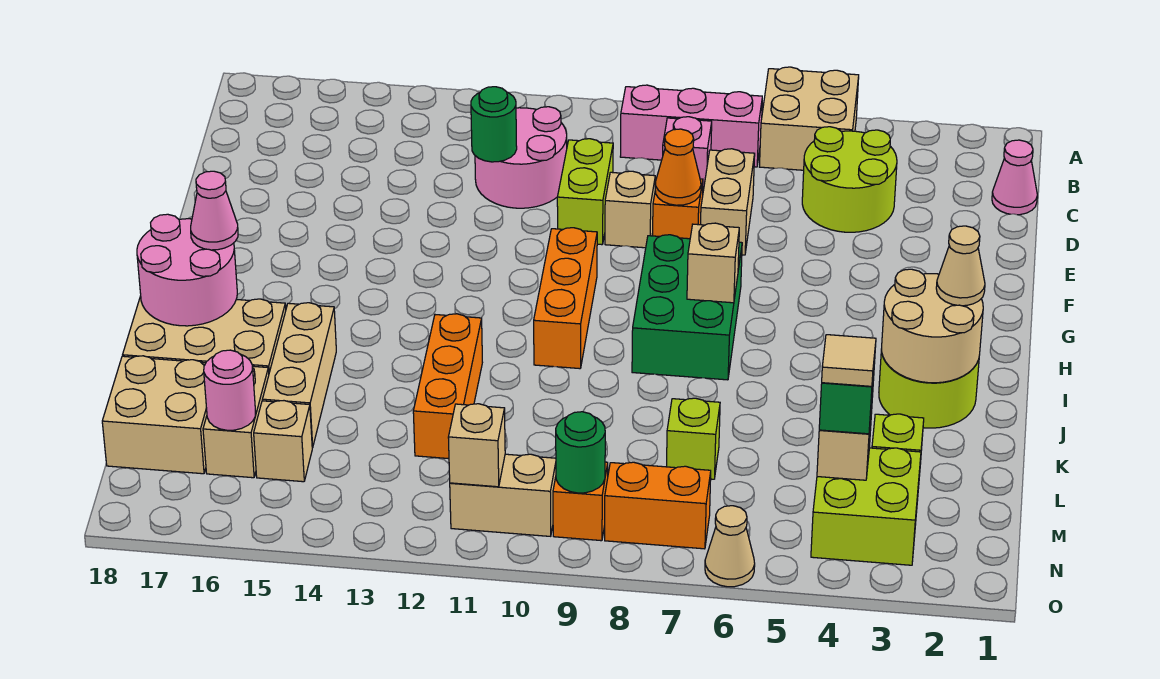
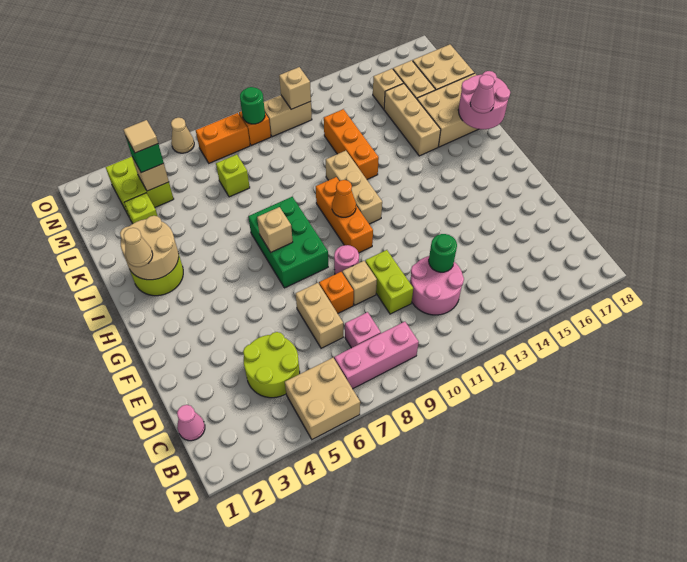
orange cone E8 level 2 -> orange cone H10 level 2
none -> tan brick H11:J11 level 1
pink round brick M16 level 2 -> pink round brick F9 level 1

